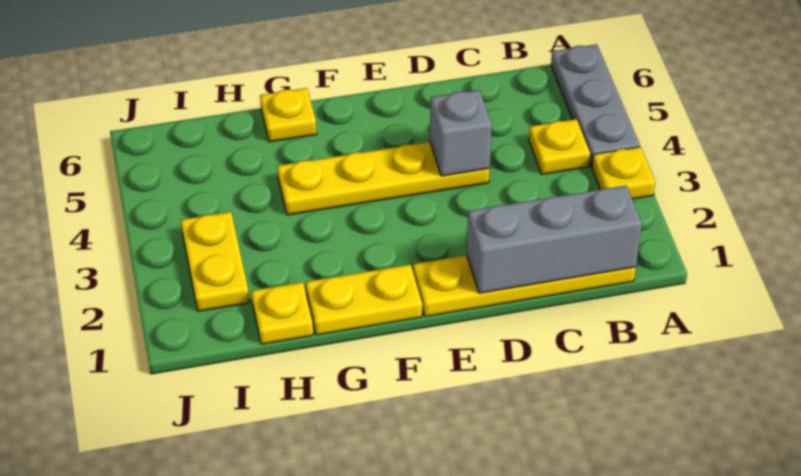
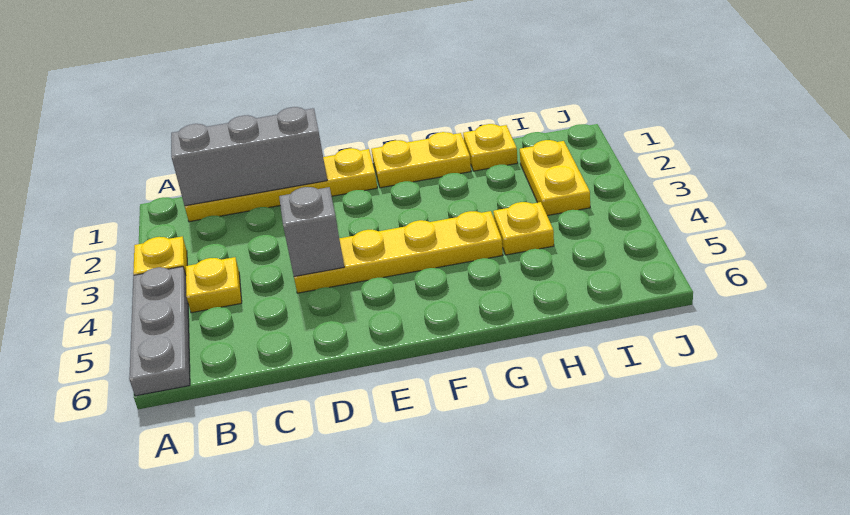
yellow plate G6 level 1 -> yellow plate H4 level 1

